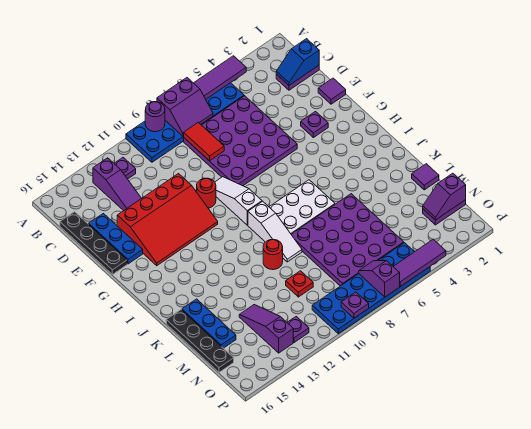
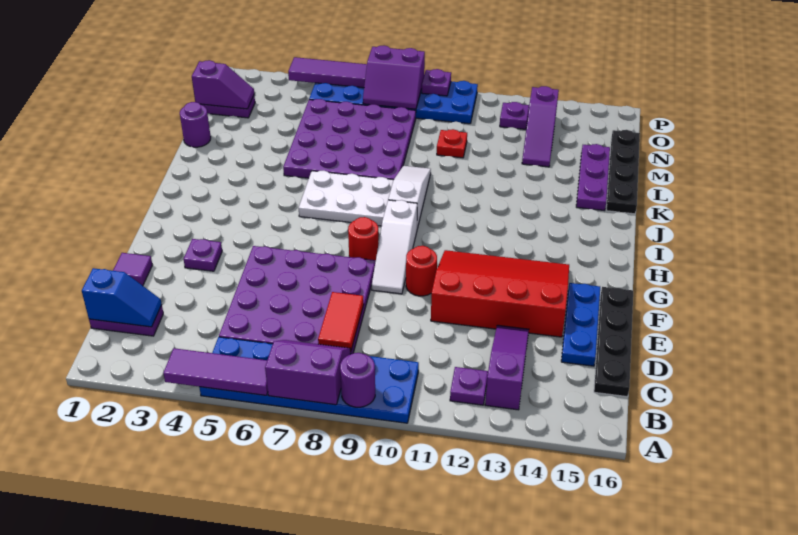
red round brick K10 level 1 -> red round brick G8 level 1
blue plate K15:M15 level 1 -> purple plate K15:M15 level 1
purple tile L1 level 1 -> purple round brick L1 level 1
purple slope O7:P7 level 2 top P -> purple slope O7:P8 level 2 top P

